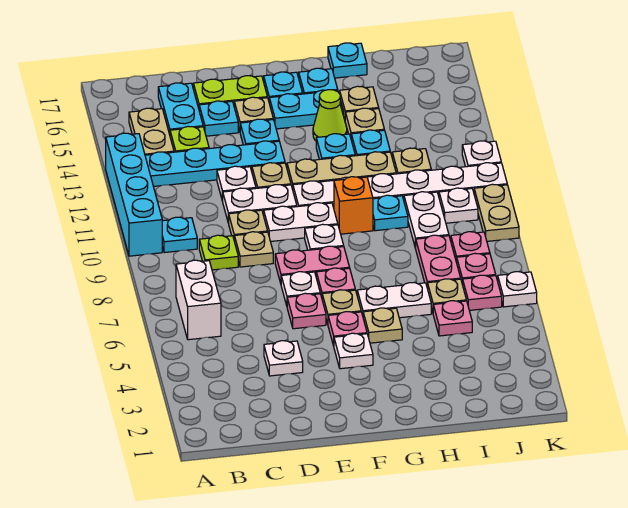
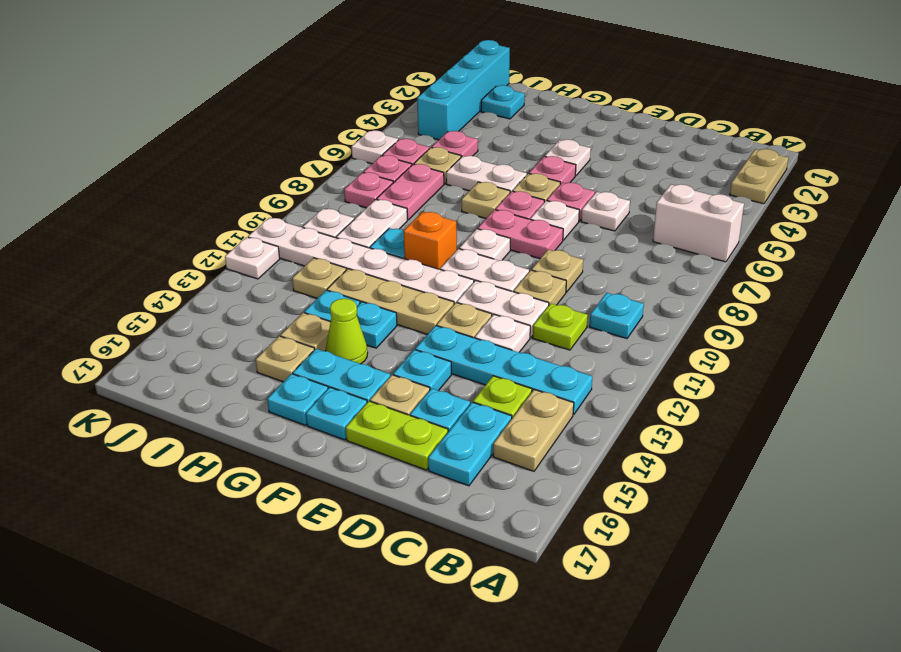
cyan brick A10:A13 level 1 -> cyan brick J1:J4 level 1
white brick B6:B7 level 1 -> white brick A6:B6 level 1
lime plate C9 level 1 -> lime plate C11 level 1
white plate D4 level 1 -> white plate D6 level 1
tan plate G5 level 1 -> tan plate G7 level 1
cyan plate H17 level 1 -> cyan plate I2 level 1
tan plate K9:K10 level 1 -> tan plate A2:A3 level 1

